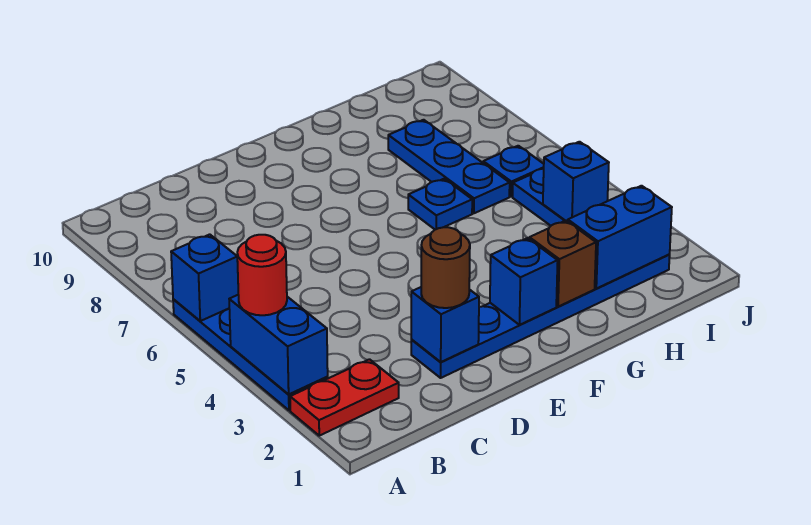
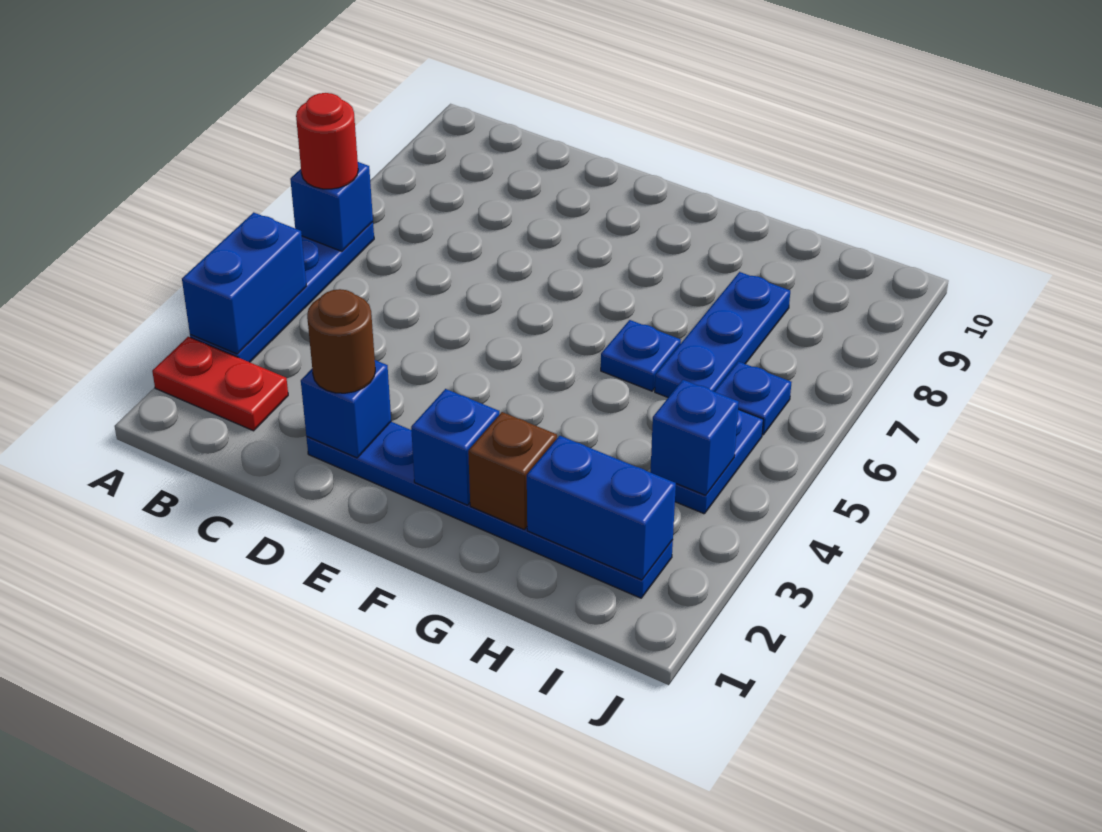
red round brick A4 level 3 -> red round brick A6 level 3

